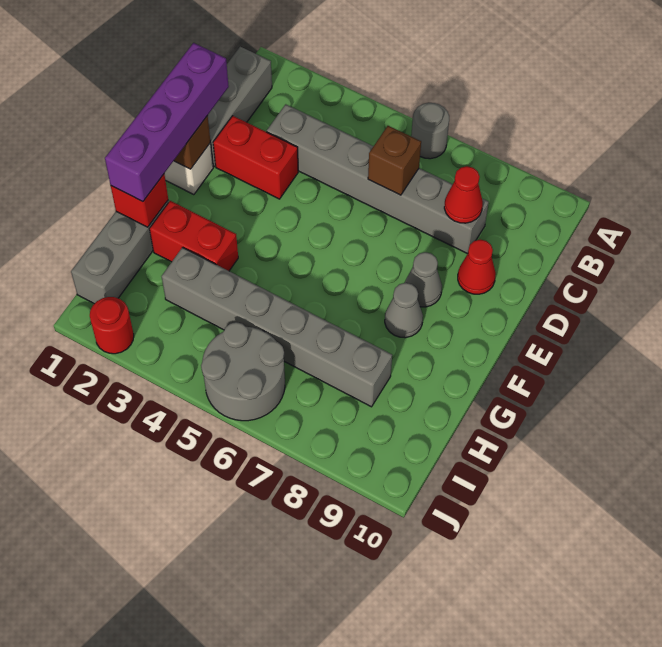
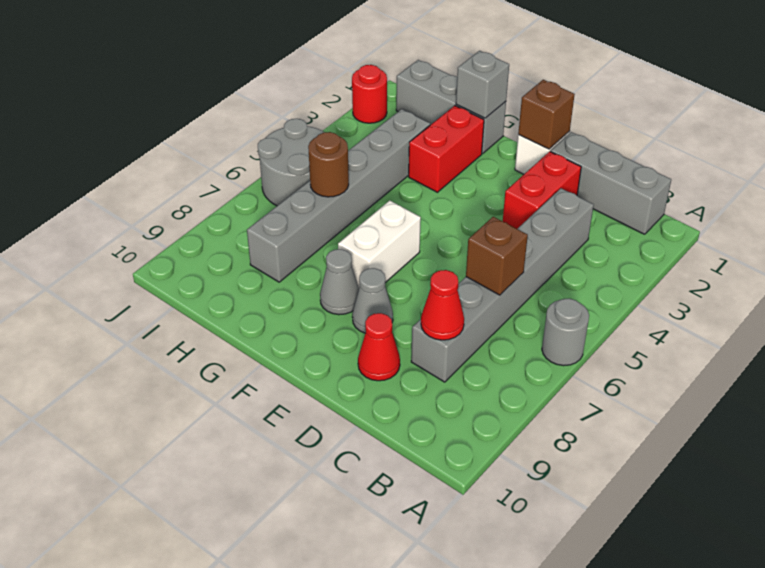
purple brick D1:G1 level 3 -> none
none -> white brick F6:F7 level 1
red brick G1 level 2 -> grey brick G1 level 2
none -> brown round brick H6 level 2

